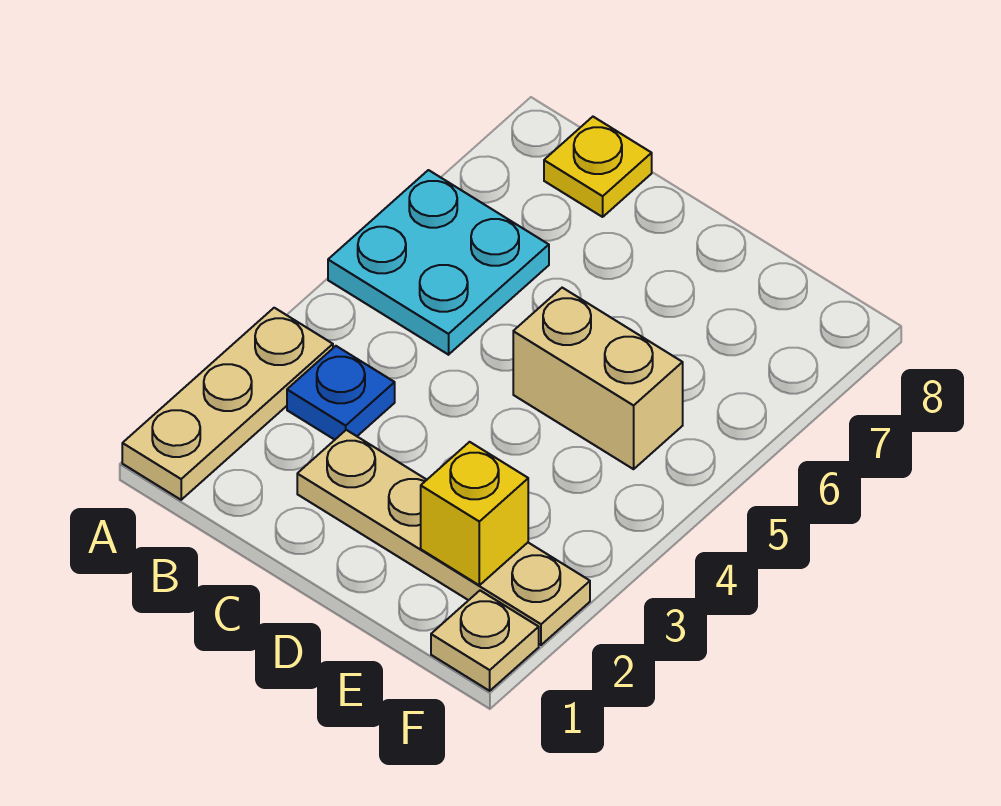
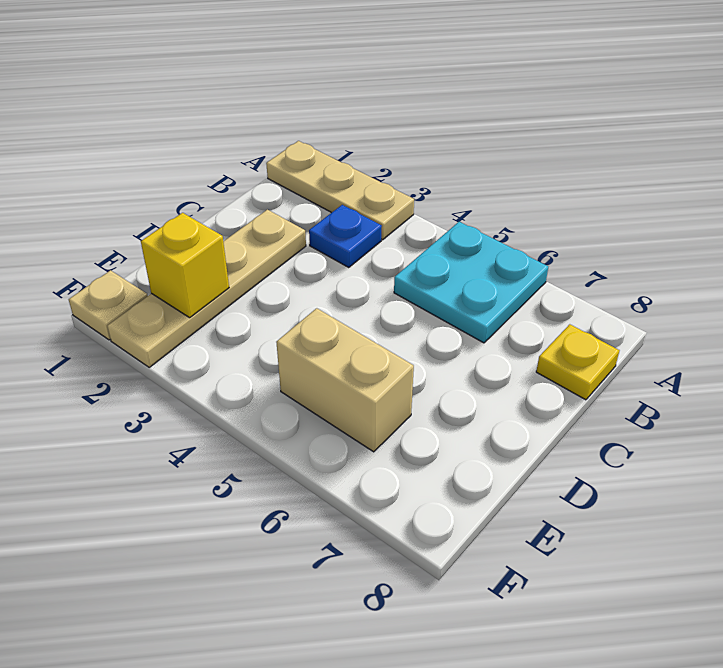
tan brick D5:E5 level 1 -> tan brick E5:E6 level 1

